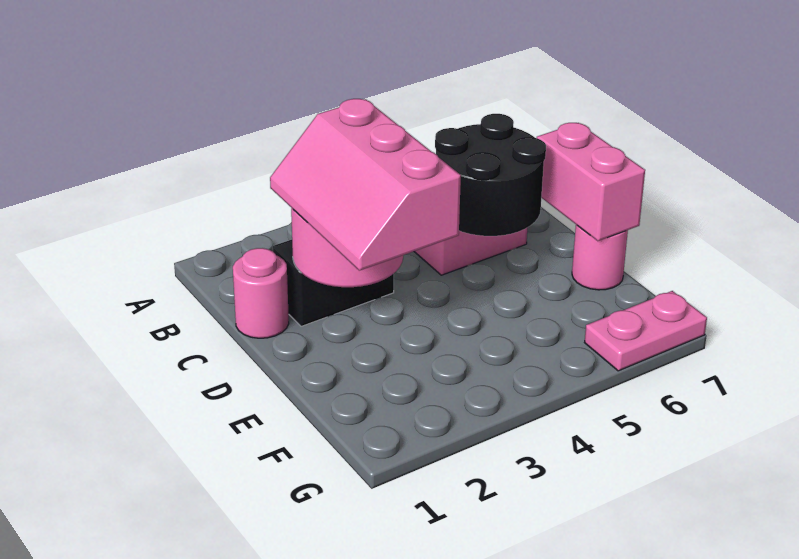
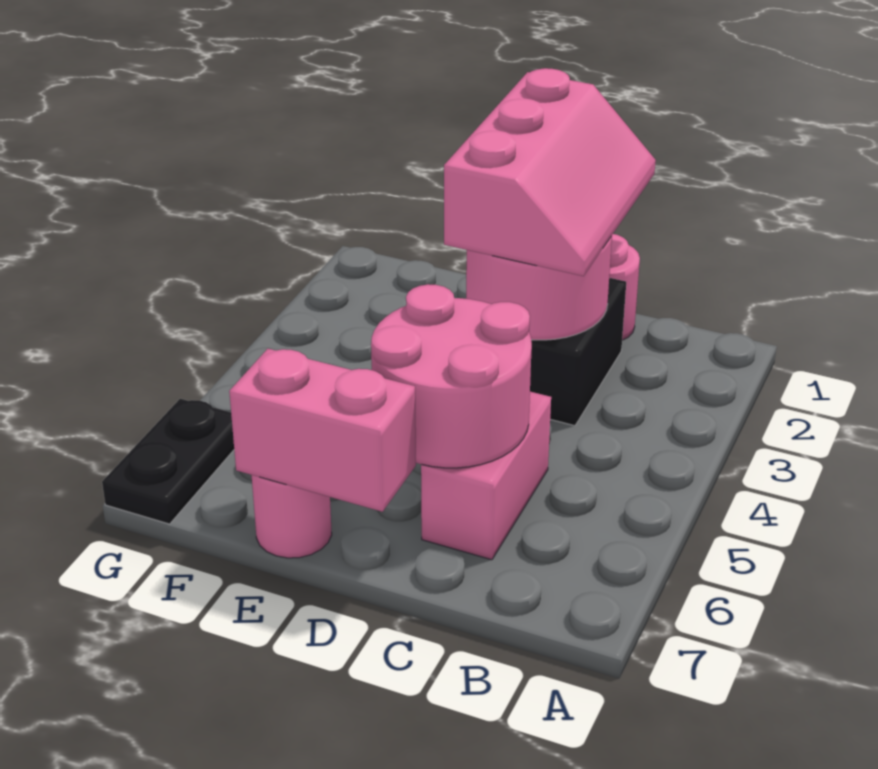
pink slope C2:E3 level 3 top 3 -> pink slope C1:D3 level 3 top D
black round brick C5:D6 level 2 -> pink round brick C5:D6 level 2
pink plate G6:G7 level 1 -> black plate G6:G7 level 1

